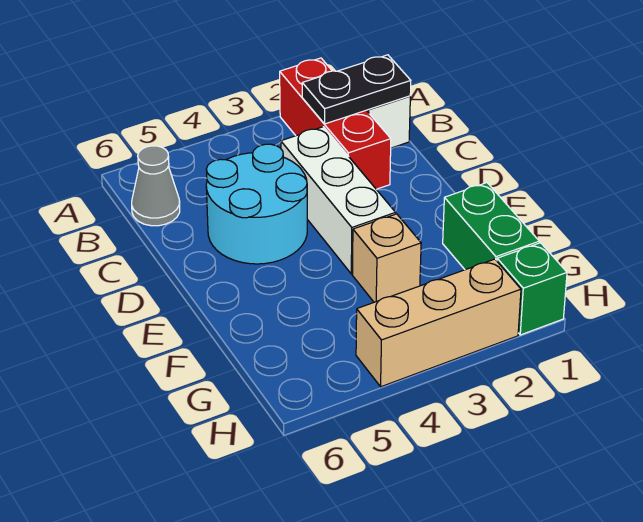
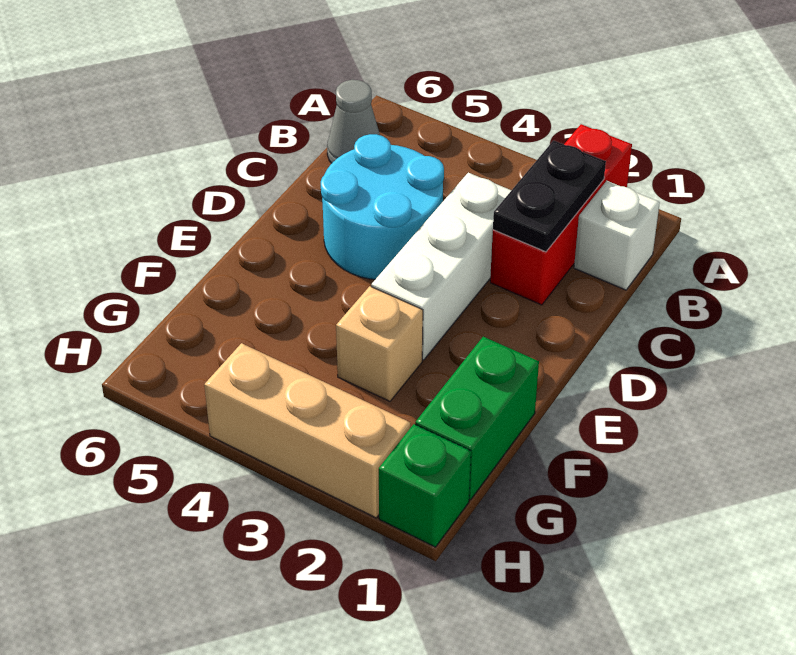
black plate B1:B2 level 2 -> black plate B2:C2 level 2

